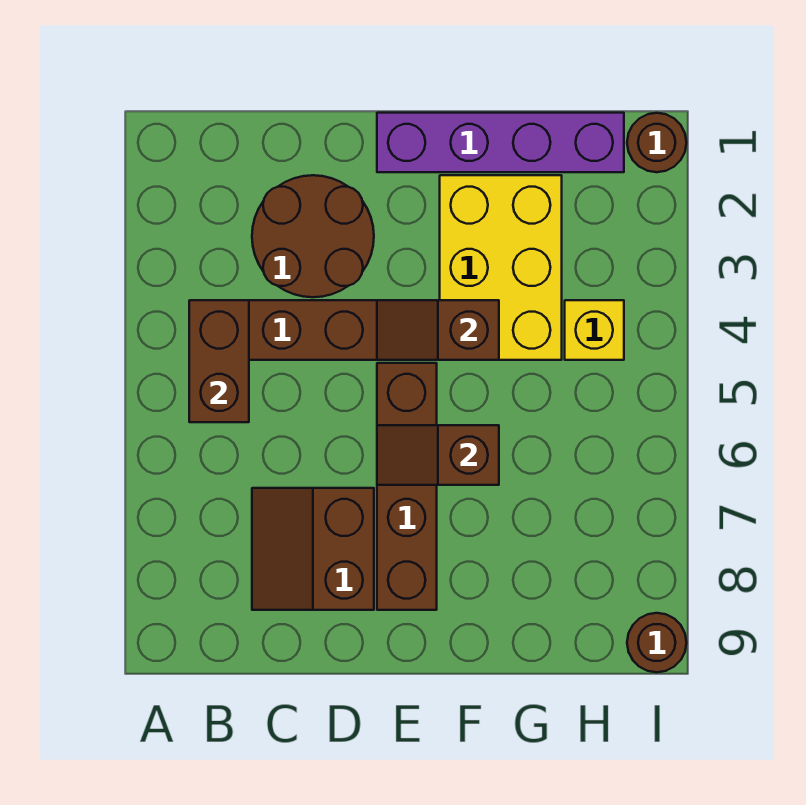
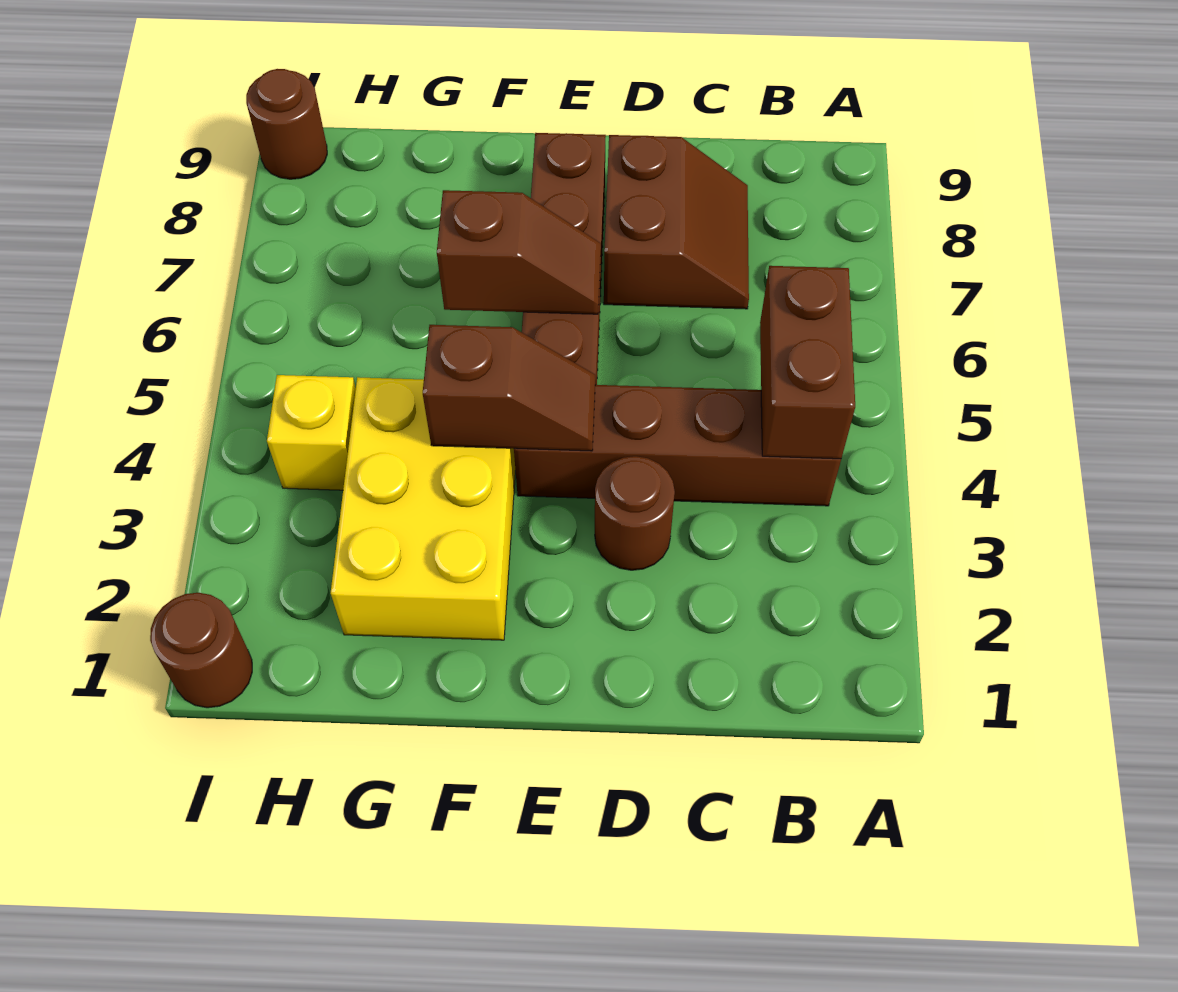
brown round brick C2:D3 level 1 -> brown round brick D3 level 1
purple brick E1:H1 level 1 -> none

